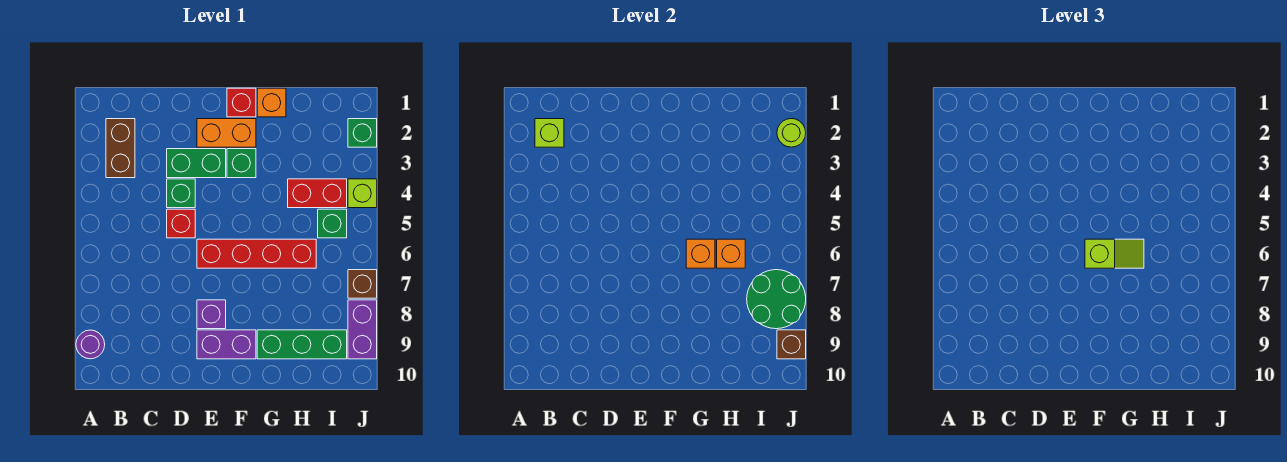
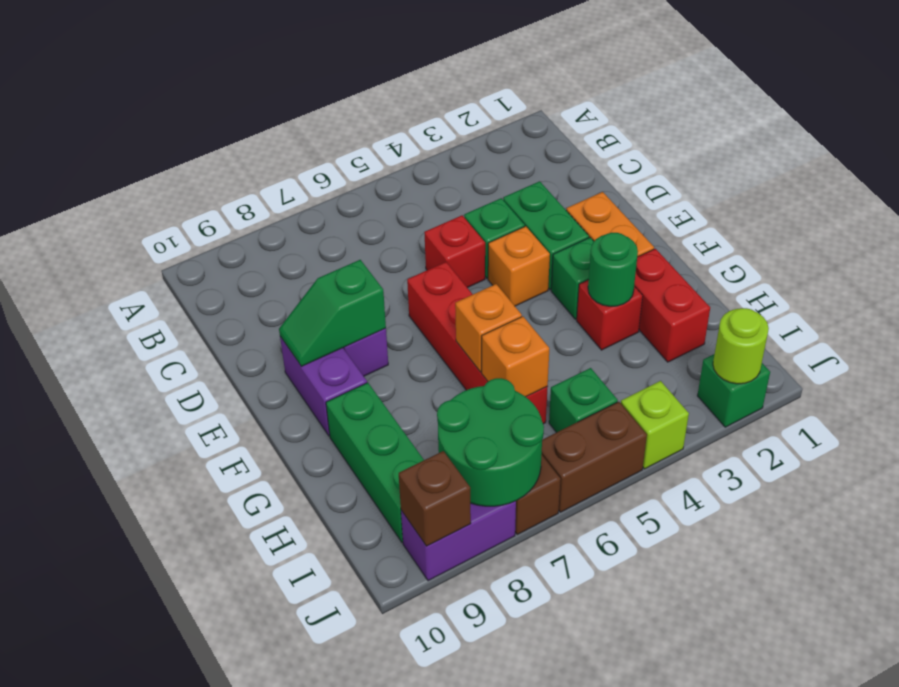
purple round brick A9 level 1 -> none
brown brick B2:B3 level 1 -> brown brick J5:J6 level 1
lime brick B2 level 2 -> none
none -> green slope E8:E9 level 2 top 8
red brick F1 level 1 -> red brick G3 level 1
lime slope F6:G6 level 3 top F -> none
orange brick G1 level 1 -> orange brick E4 level 1
none -> green round brick G3 level 2
red brick H4:I4 level 1 -> red brick G2:H2 level 1

